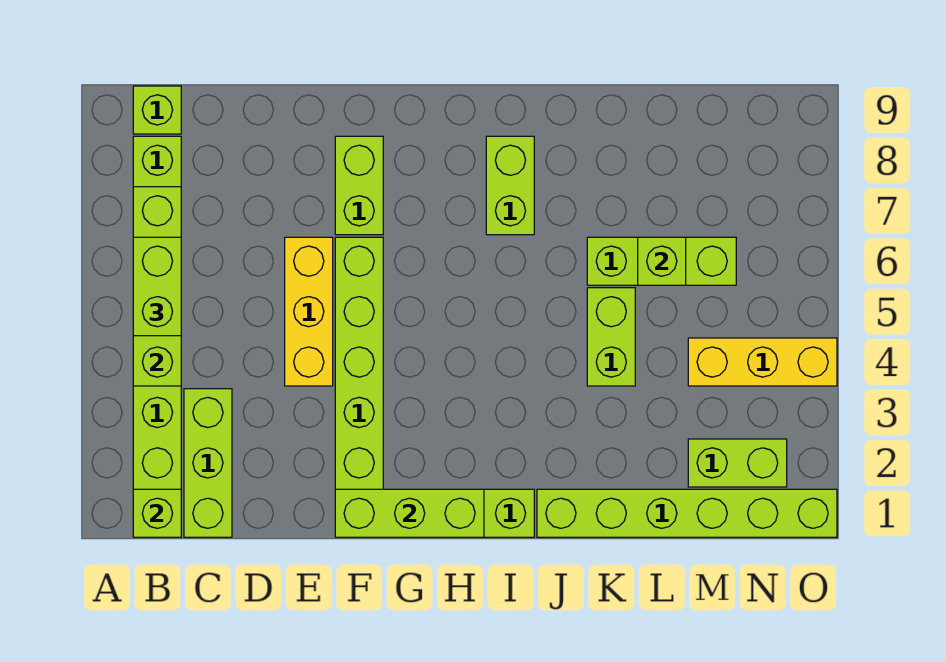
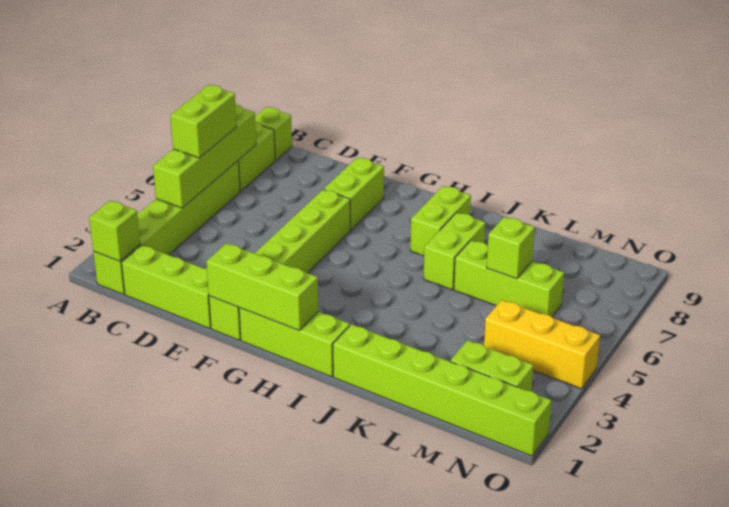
lime brick C1:C3 level 1 -> lime brick C1:E1 level 1
yellow brick E4:E6 level 1 -> none
lime brick K4:K5 level 1 -> lime brick J6:J7 level 1

